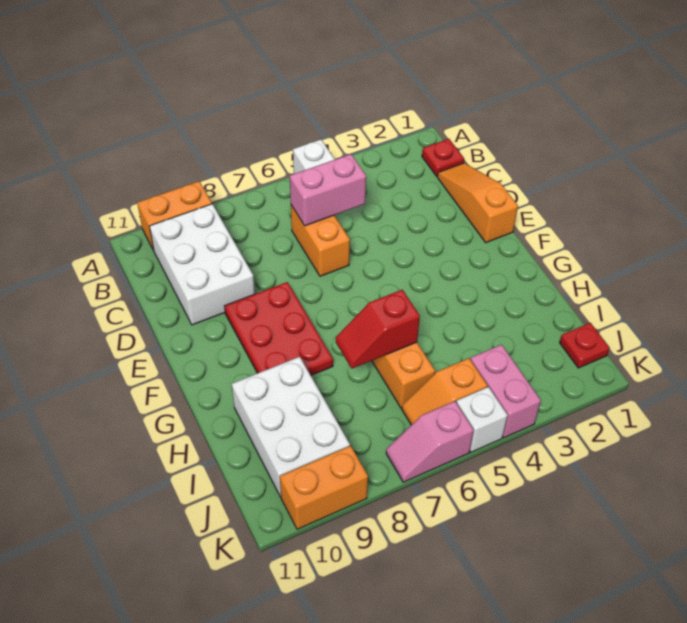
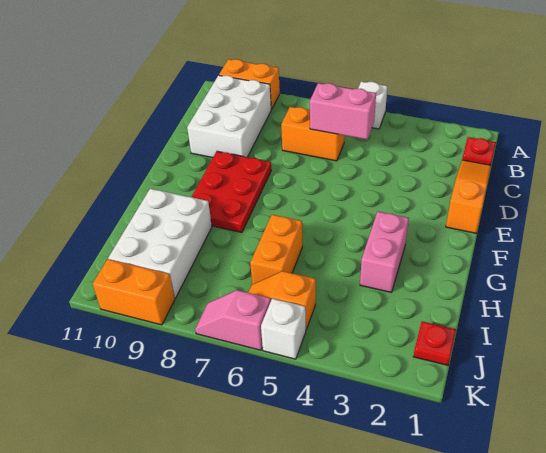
orange brick C6:D6 level 1 -> orange brick C6:C7 level 1
red slope H6:H7 level 2 top 6 -> none
pink brick J4:K4 level 1 -> pink brick G3:H3 level 1

